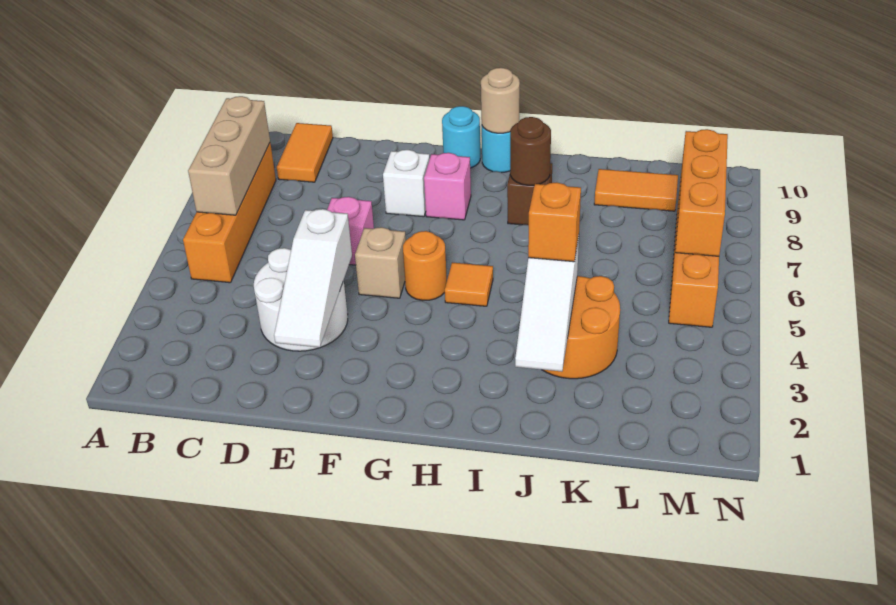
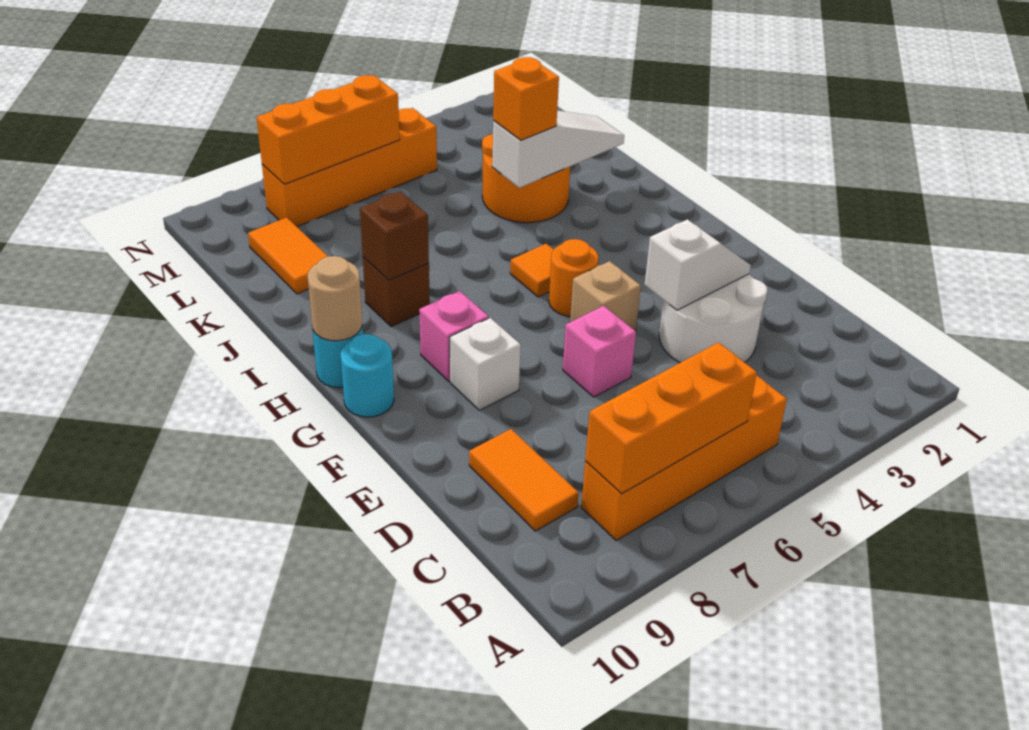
tan brick B6:B8 level 2 -> orange brick B6:B8 level 2
orange tile C9:C10 level 1 -> orange tile C9:D9 level 1
white slope E2:E4 level 2 top 4 -> white slope E3:E4 level 2 top 4
brown round brick I8 level 2 -> brown brick I8 level 2

